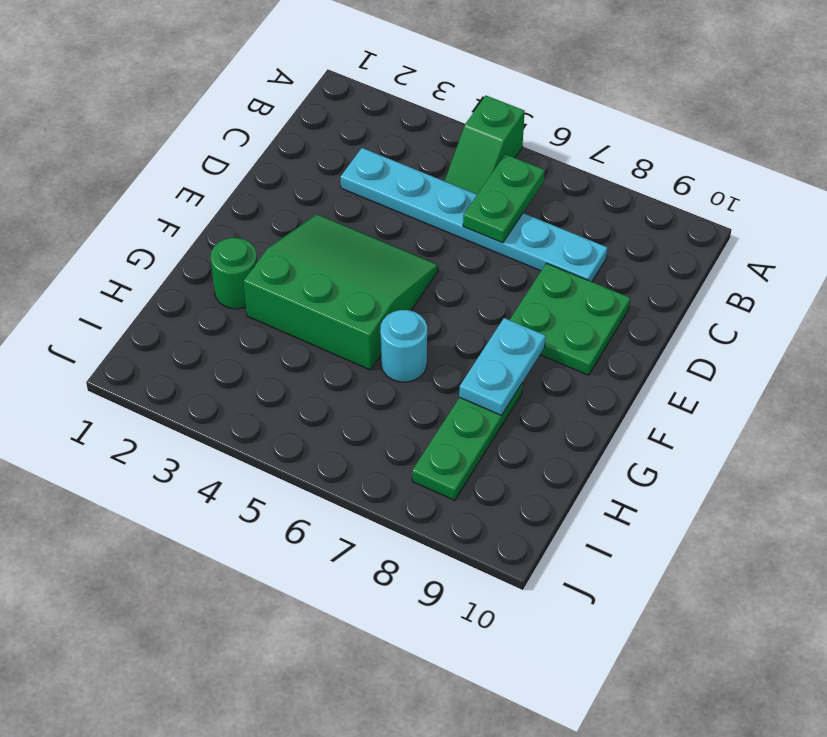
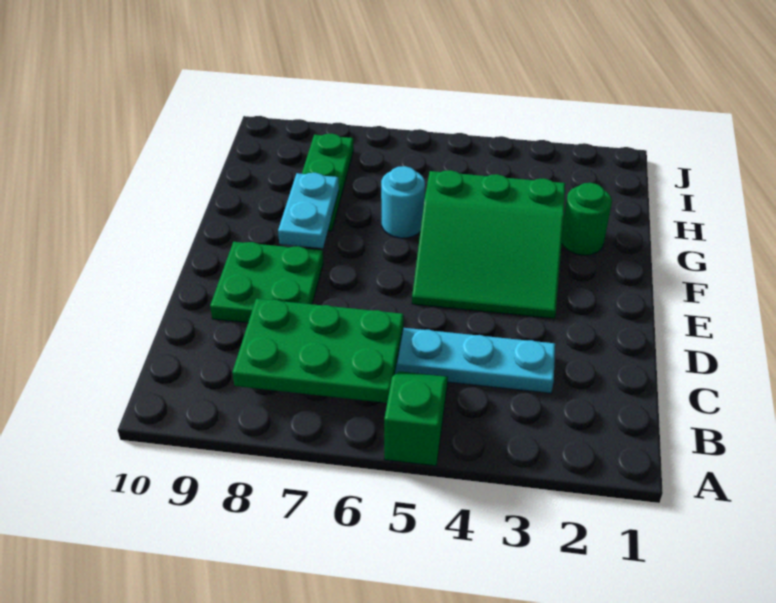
green plate B6:C6 level 2 -> green plate B6:C8 level 2

